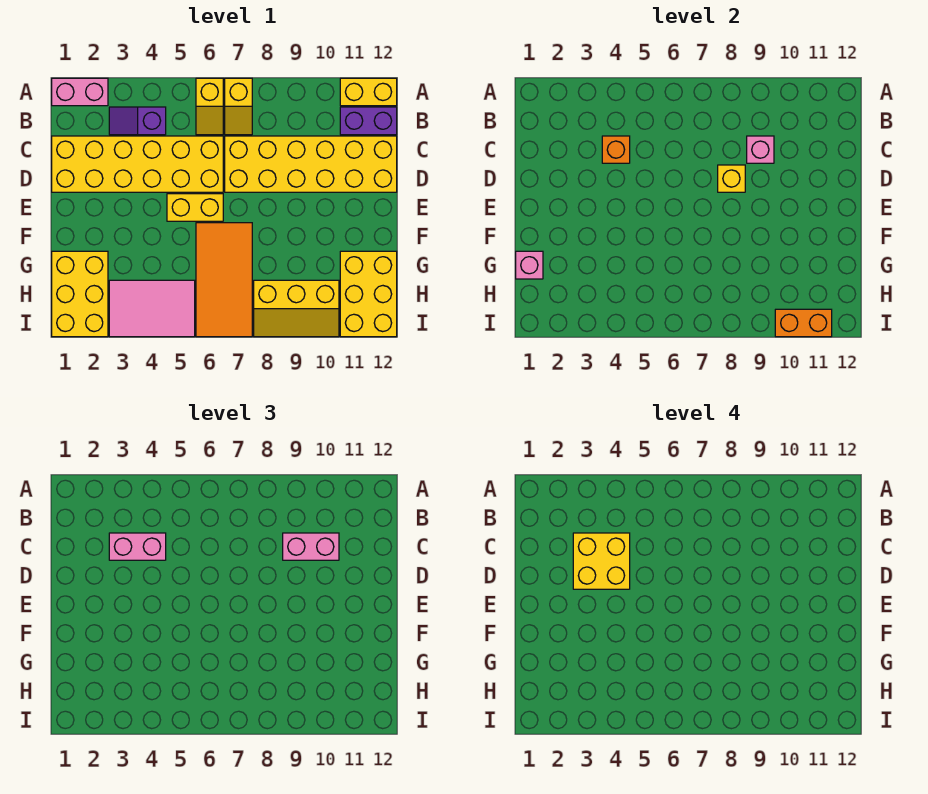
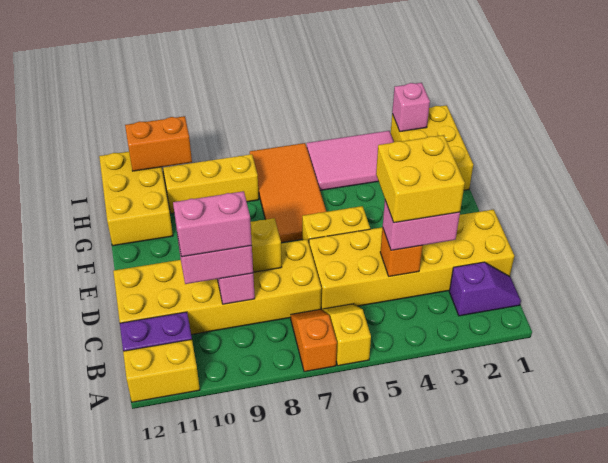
pink brick A1:A2 level 1 -> pink brick C9:C10 level 4
yellow slope A7:B7 level 1 top A -> orange slope A7:B7 level 1 top A
purple slope B3:B4 level 1 top 4 -> purple slope B1:B2 level 1 top 2
pink brick G1 level 2 -> pink brick I2 level 2

